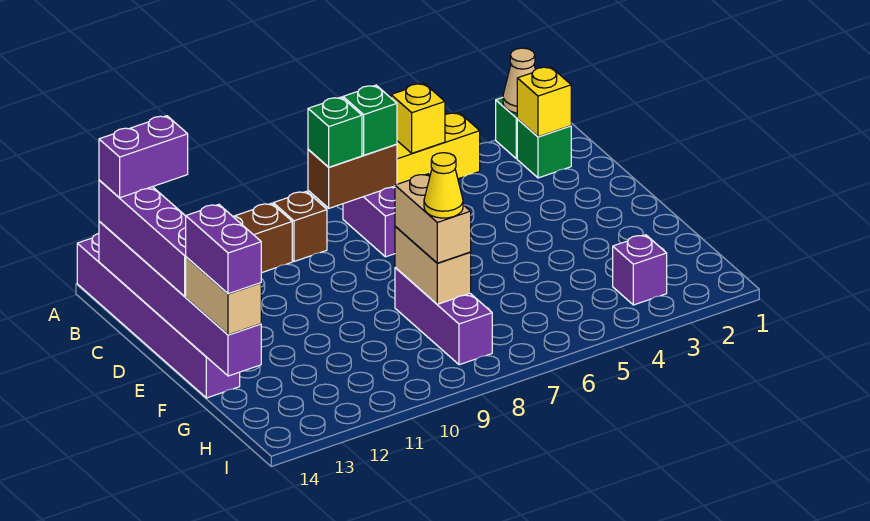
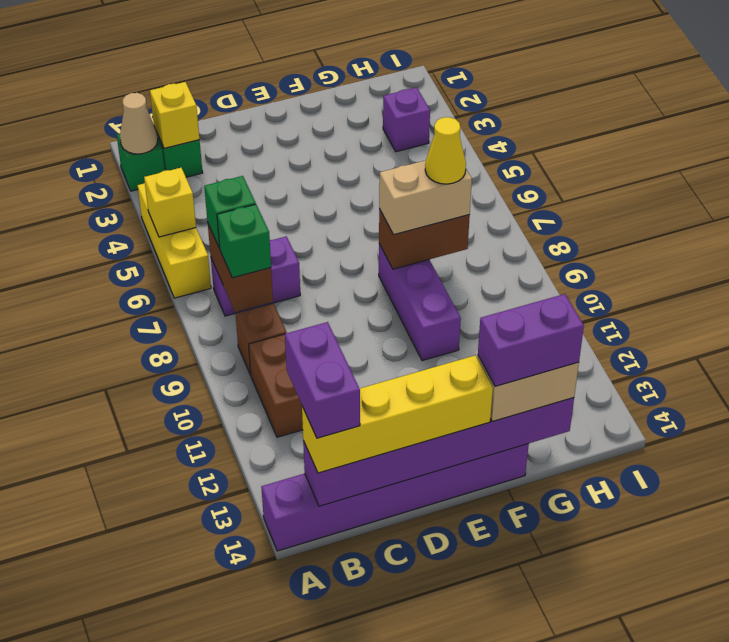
purple brick B14:E14 level 3 -> yellow brick B14:E14 level 3
purple brick F8:H8 level 1 -> purple brick F8:F10 level 1
tan brick F8:G8 level 2 -> brown brick F8:G8 level 2

